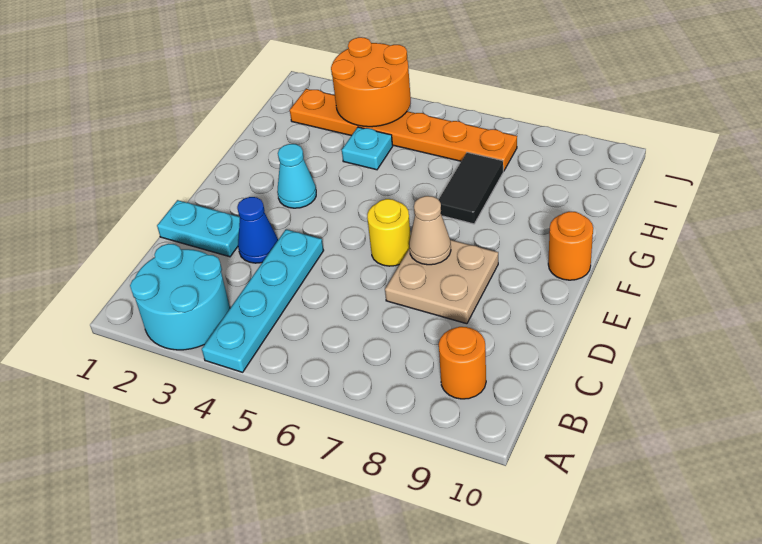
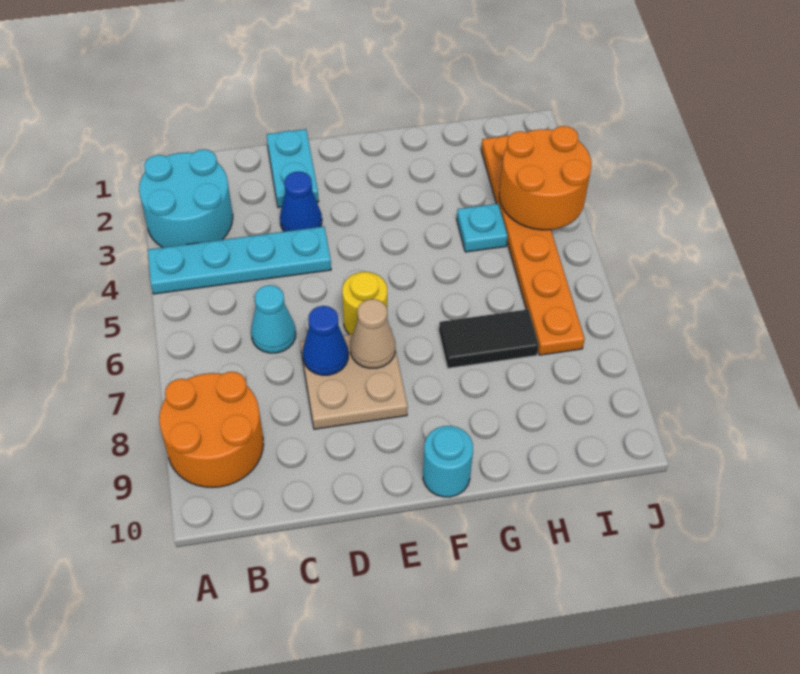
orange round brick B9 level 1 -> orange round brick A8:B9 level 1
none -> blue cone D7 level 2
cyan cone F3 level 1 -> cyan cone C6 level 1
orange round brick F10 level 1 -> cyan round brick F10 level 1

